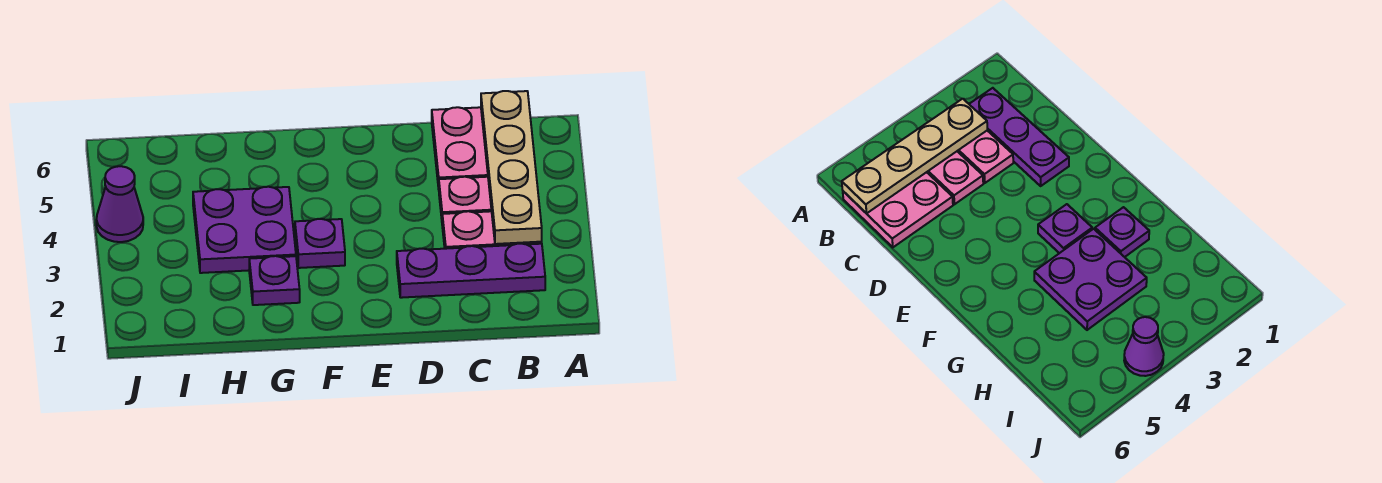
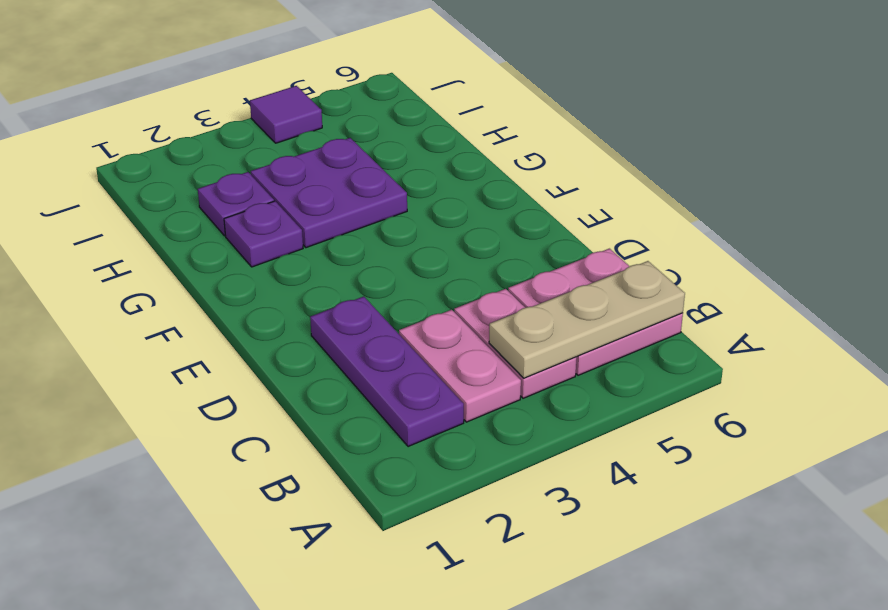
tan plate B3:B6 level 2 -> tan plate B4:B6 level 2
purple plate F3 level 1 -> purple plate H2 level 1
purple cone J4 level 1 -> purple tile J4 level 1

